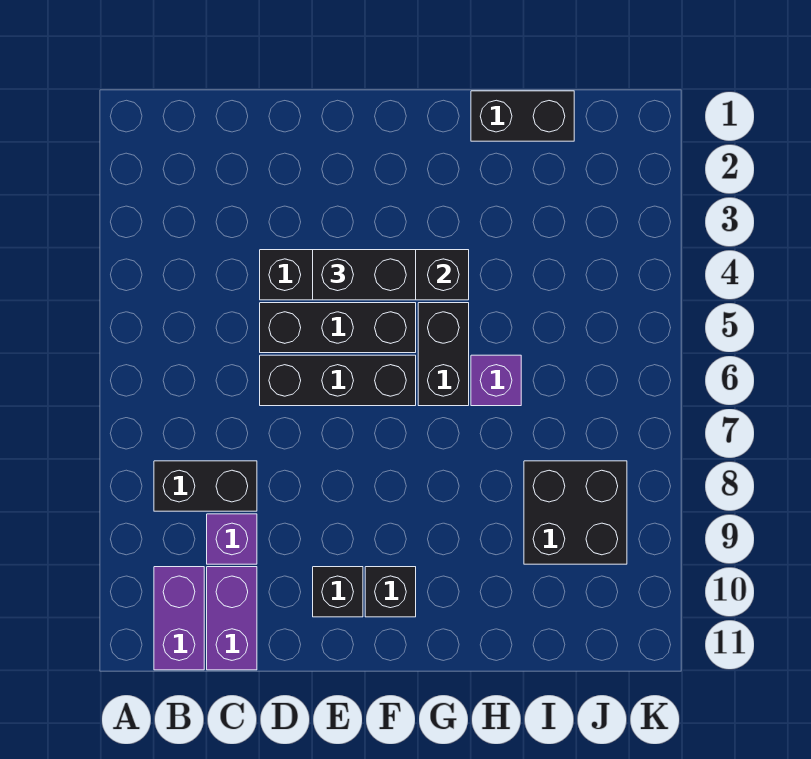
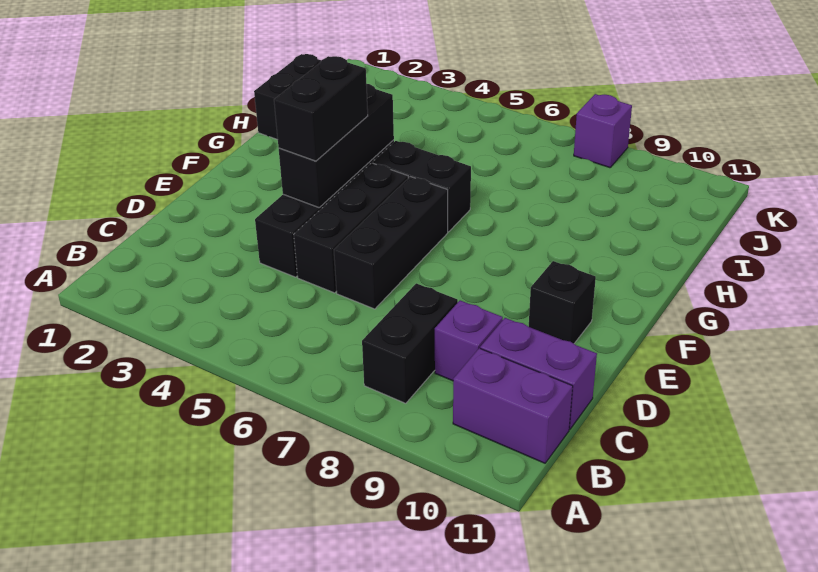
black brick F10 level 1 -> none
purple brick H6 level 1 -> purple brick K8 level 1
black brick I8:J9 level 1 -> none

